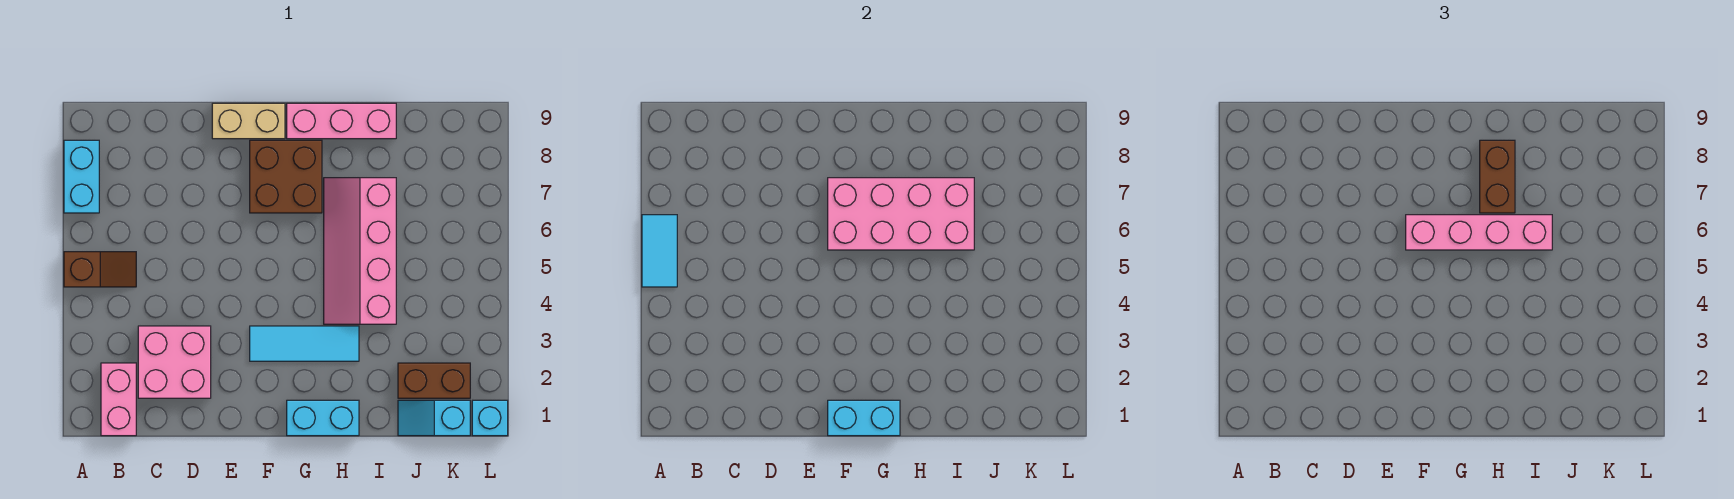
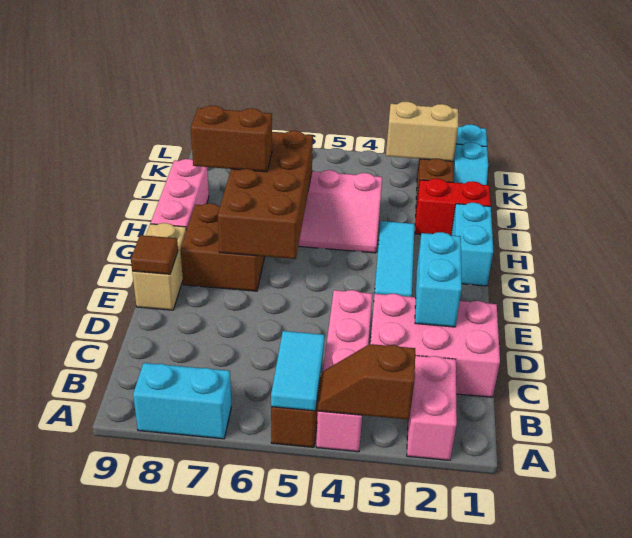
none -> brown slope A3:A4 level 2 top 3
cyan tile A5:A6 level 2 -> cyan tile A5:B5 level 2
pink brick B1:B2 level 1 -> pink brick A2:B2 level 1
pink brick C2:D3 level 1 -> pink brick C1:D3 level 1
none -> brown tile E9 level 2
cyan brick F1:G1 level 2 -> cyan brick D2:E2 level 2
pink brick F6:I7 level 2 -> brown brick F6:I7 level 2
pink brick F6:I6 level 3 -> pink brick A4:D4 level 1
none -> red brick I1:I2 level 1
none -> tan brick K2:K3 level 2

